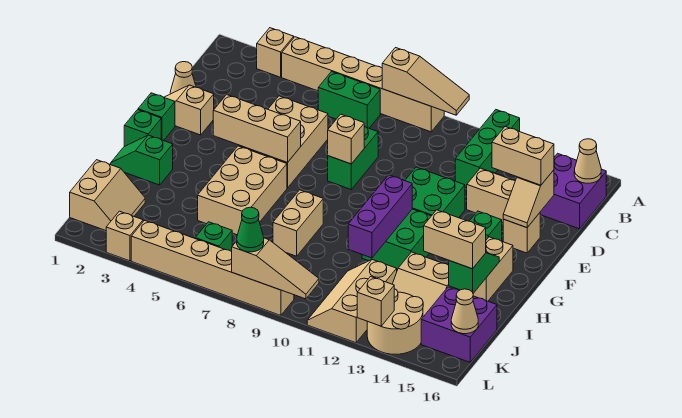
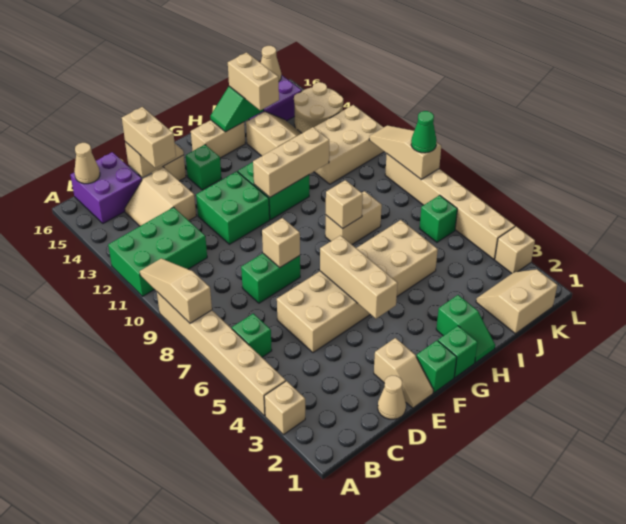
green brick A12:C12 level 1 -> green brick A11:C12 level 1
green brick B6:B7 level 1 -> green brick B6 level 1
purple brick G11:I11 level 2 -> tan brick G11:I11 level 2
tan slope J11:L12 level 1 top 12 -> tan brick J11:L12 level 1
tan brick L13 level 2 -> tan brick H8 level 2

